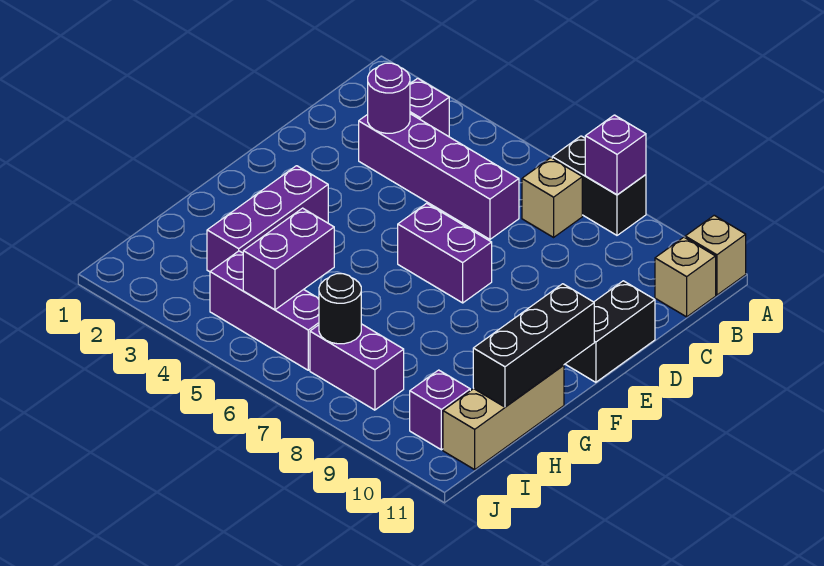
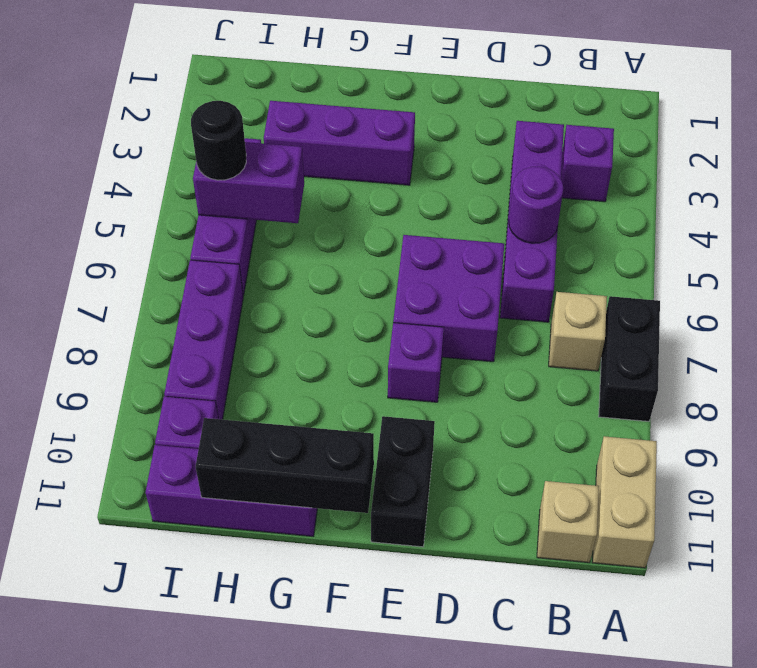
purple brick A8 level 2 -> purple brick E8 level 1
tan brick A11 level 1 -> tan brick A10:A11 level 1
purple round brick C3 level 2 -> purple round brick C5 level 2
black brick D11:E11 level 1 -> black brick E10:E11 level 1
purple brick E6:E7 level 1 -> purple brick D6:E7 level 1
tan brick G11:I11 level 1 -> purple brick G11:I11 level 1
purple brick I7:I8 level 1 -> purple brick I7:I9 level 1
black round brick I7 level 2 -> black round brick I5 level 3

